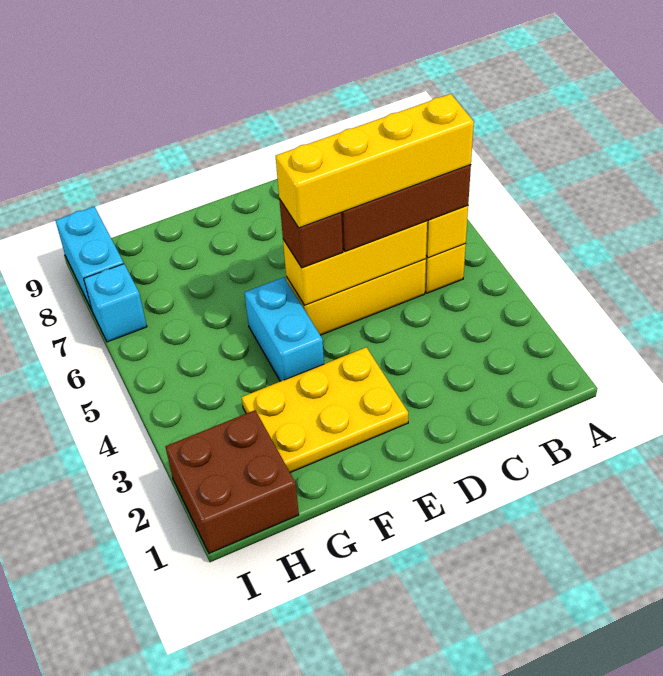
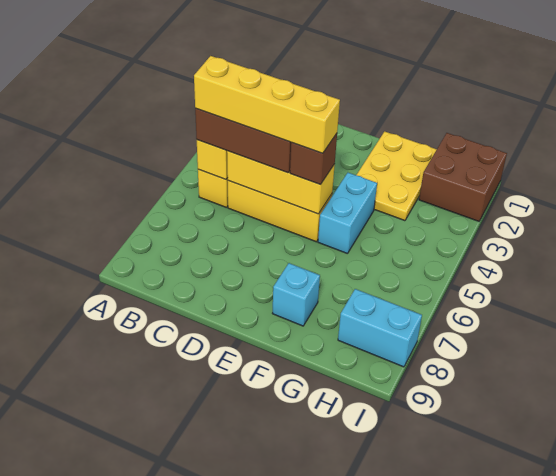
yellow plate E2:G3 level 1 -> yellow plate F1:G3 level 1
cyan brick I7 level 1 -> cyan brick F8 level 1
cyan brick I8:I9 level 1 -> cyan brick H8:I8 level 1

